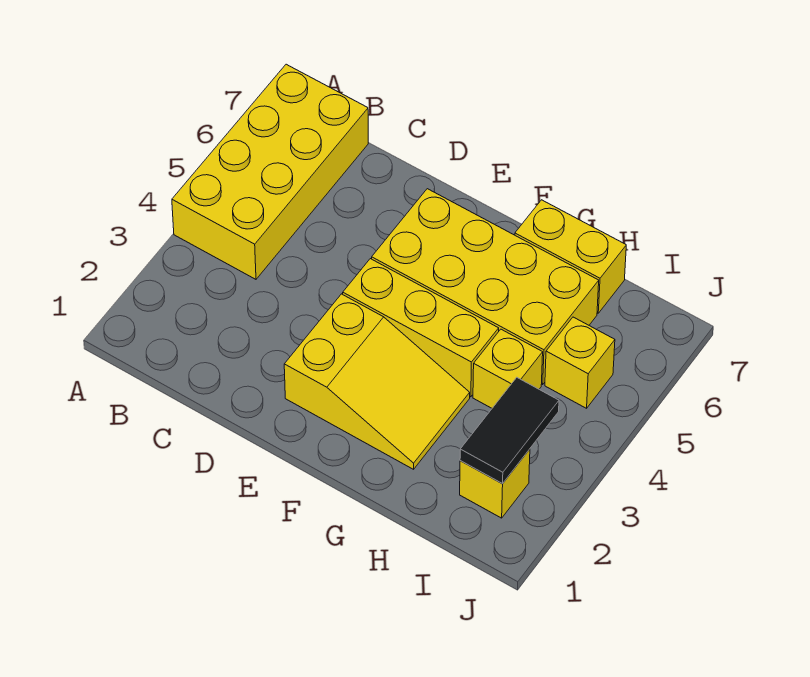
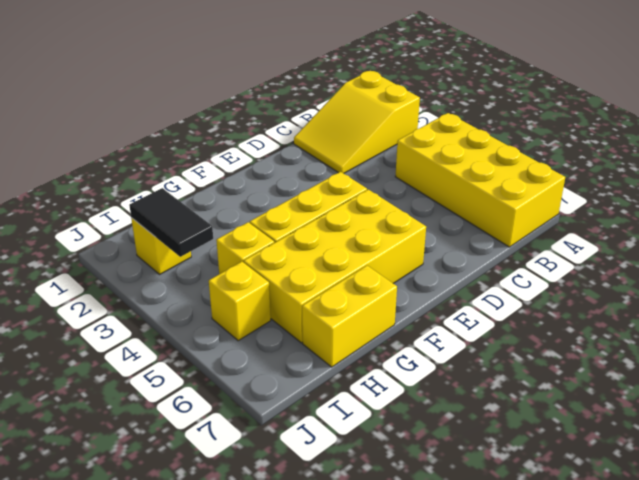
yellow slope E2:G3 level 1 top E -> yellow slope A1:C2 level 1 top A

